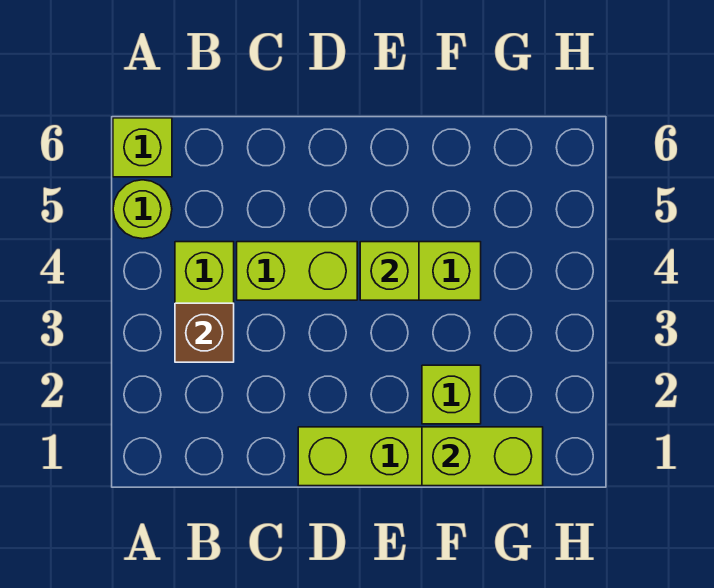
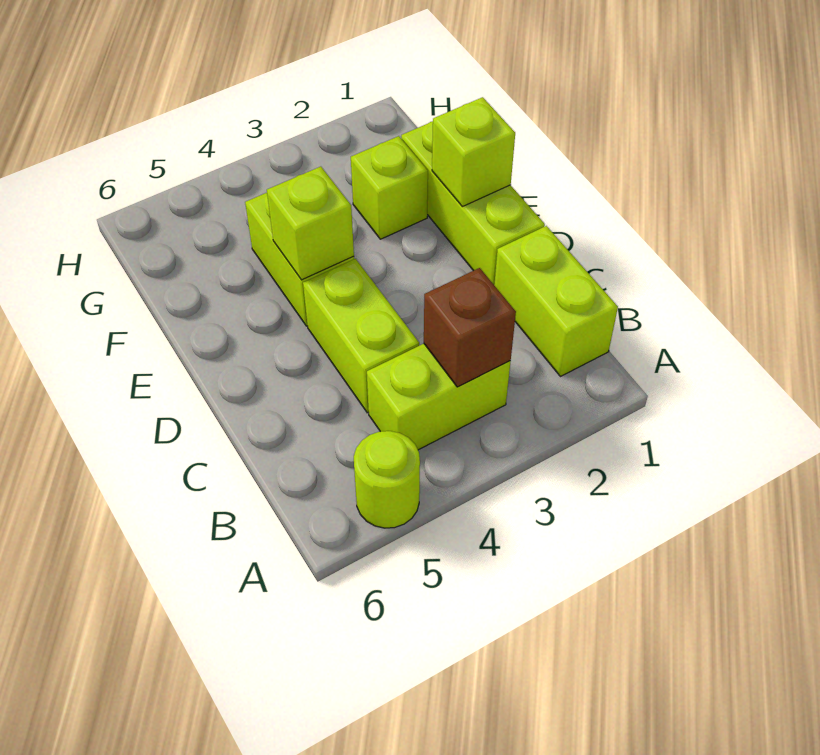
lime brick A6 level 1 -> lime brick E1 level 2
lime brick F1:G1 level 2 -> lime brick B1:C1 level 1

